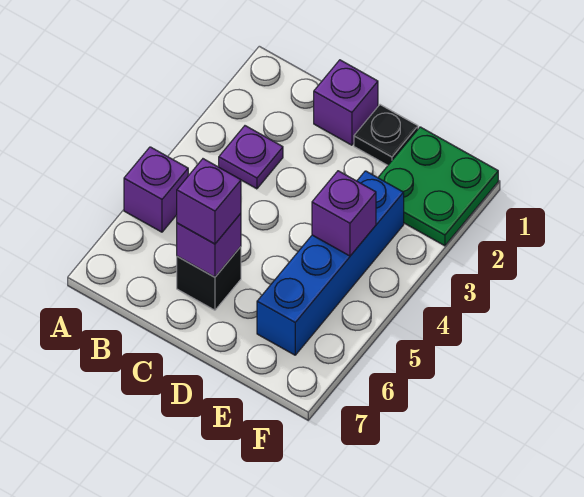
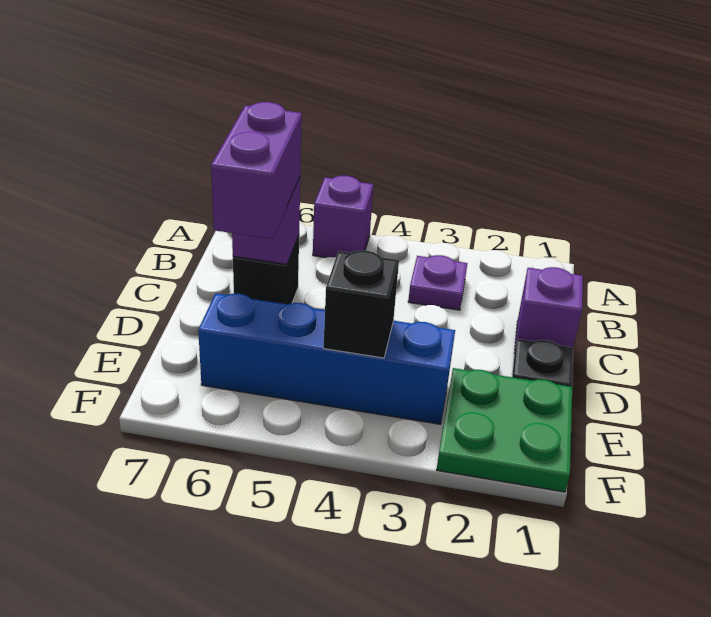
purple brick C6 level 3 -> purple brick C6:D6 level 3
purple brick E4 level 2 -> black brick E4 level 2

